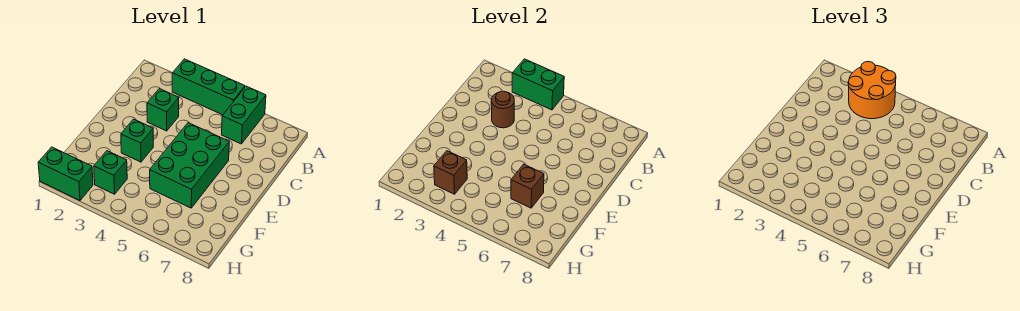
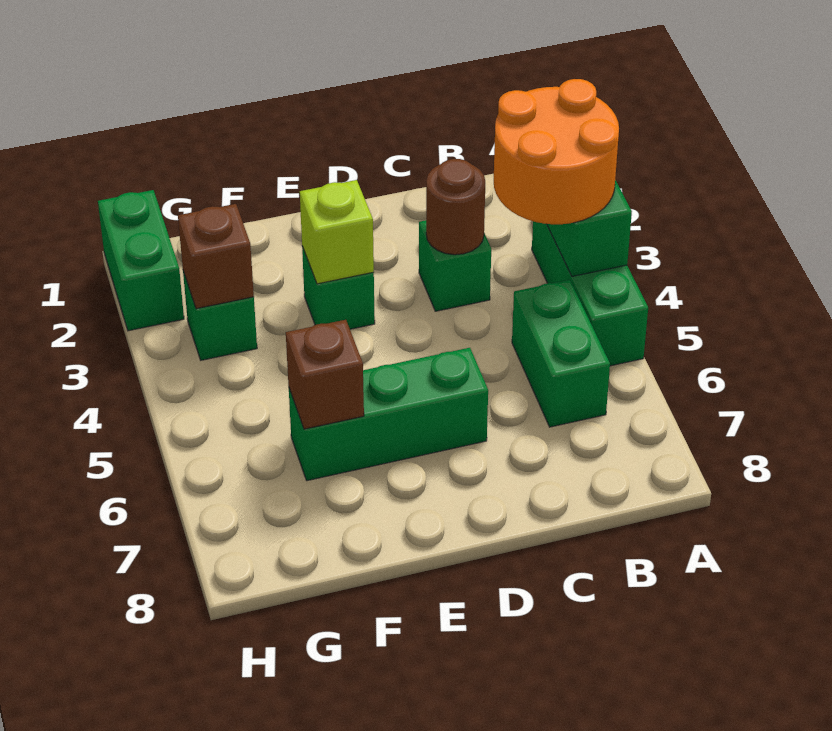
green brick A6:B6 level 1 -> green brick B5:B6 level 1
green brick D5:F6 level 1 -> green brick D6:F6 level 1
none -> lime brick E3 level 2

